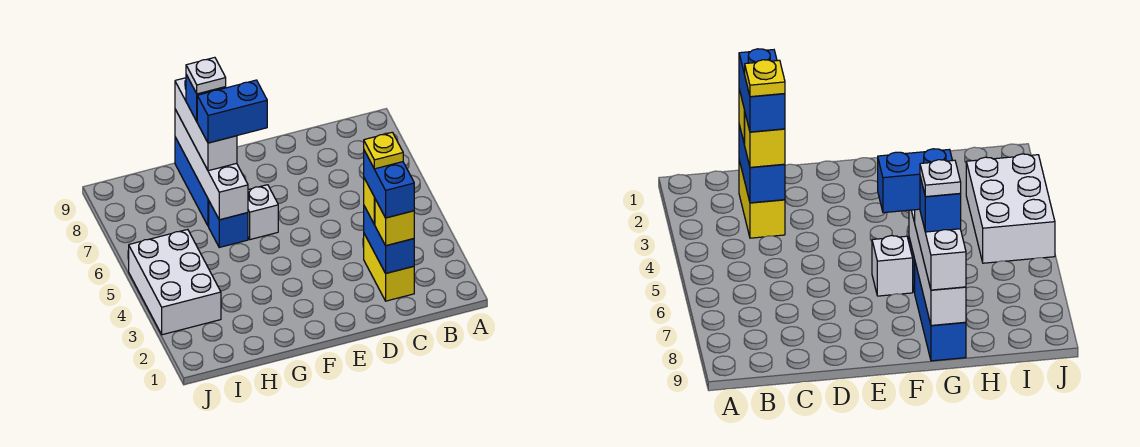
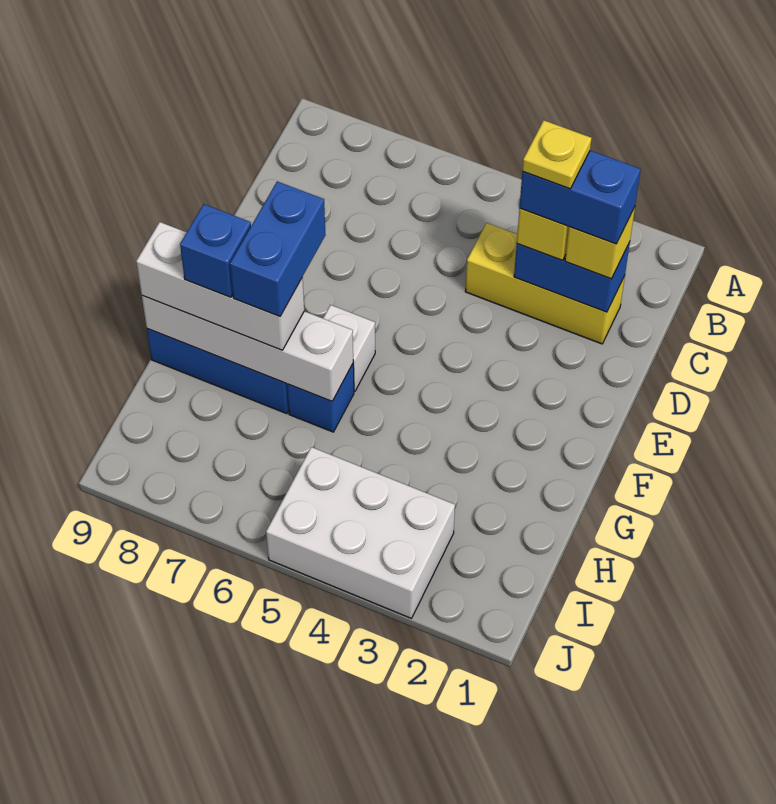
yellow brick C2:C3 level 1 -> yellow brick C2:C4 level 1
white plate G8 level 5 -> none

